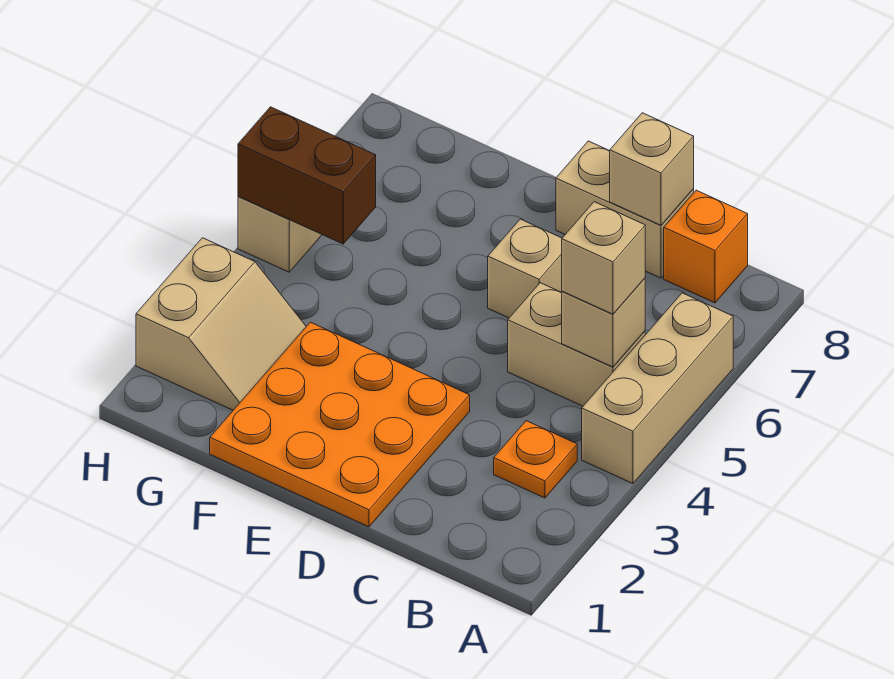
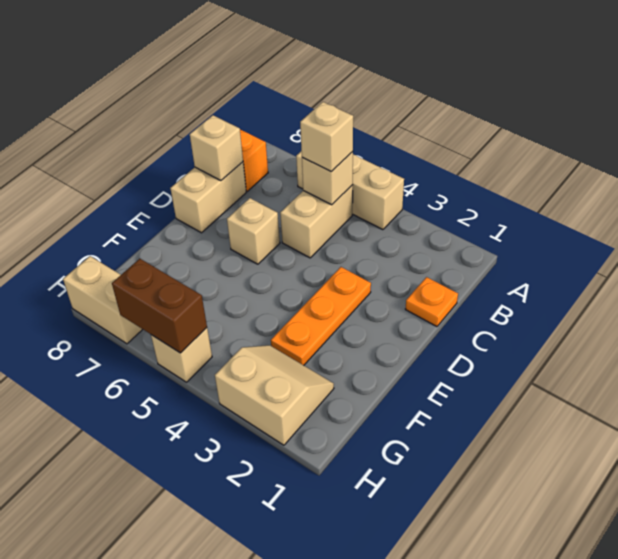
orange plate B3 level 1 -> orange plate C1 level 1
orange plate D1:F3 level 1 -> orange plate D3:F3 level 1
brown brick G5:H5 level 2 -> brown brick H5:H6 level 2
none -> tan brick H7:H8 level 1

